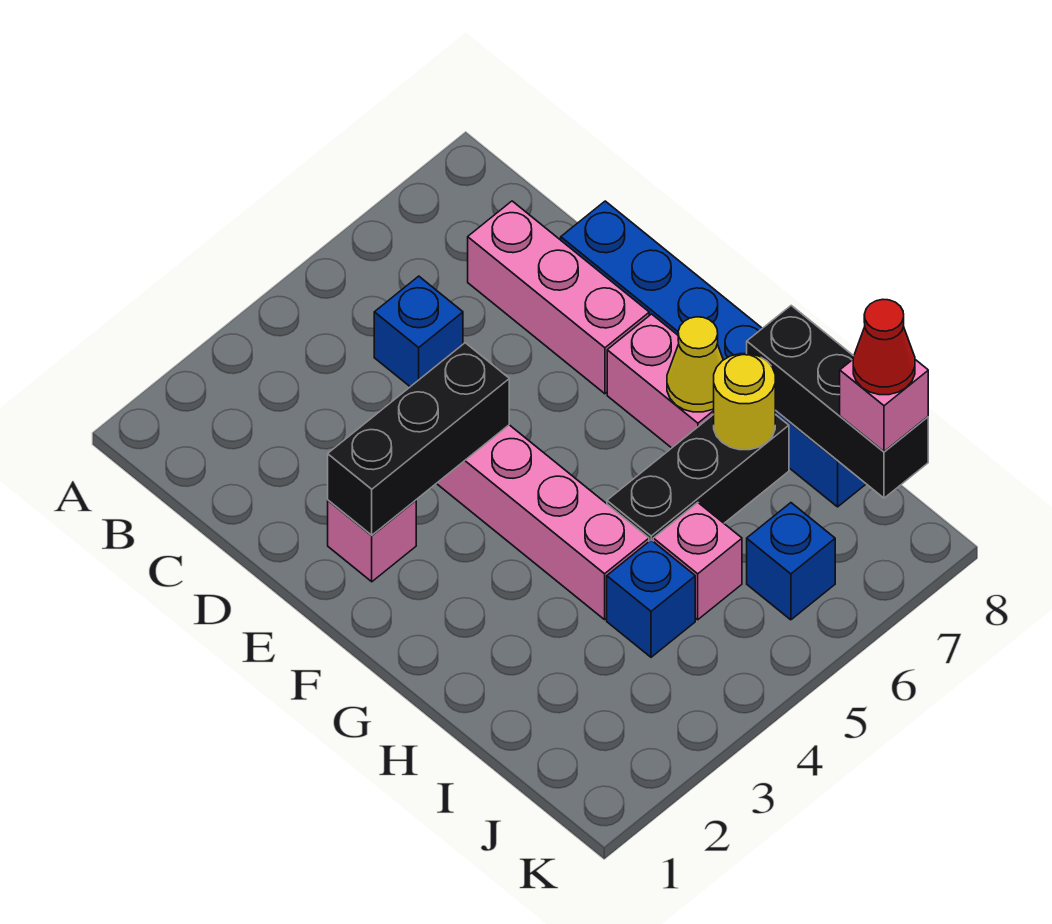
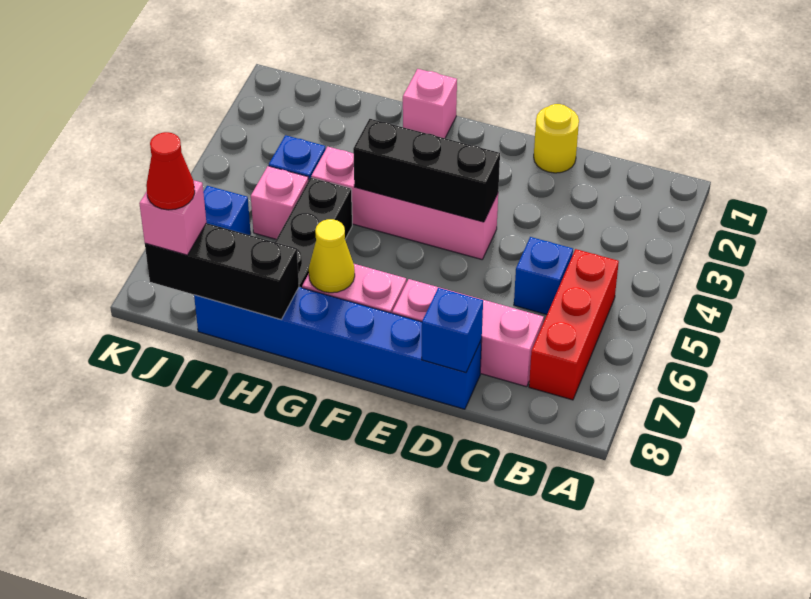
none -> red brick B5:B7 level 1
none -> blue brick D8 level 2
pink brick E2 level 1 -> pink brick G1 level 1
black brick E2:E4 level 2 -> black brick E4:G4 level 2
yellow round brick H7 level 2 -> yellow round brick D1 level 1

